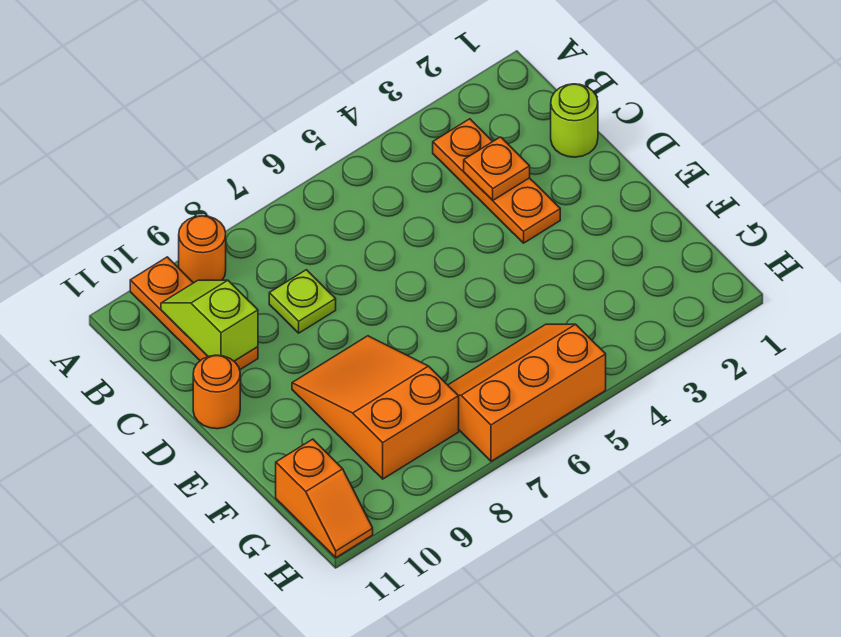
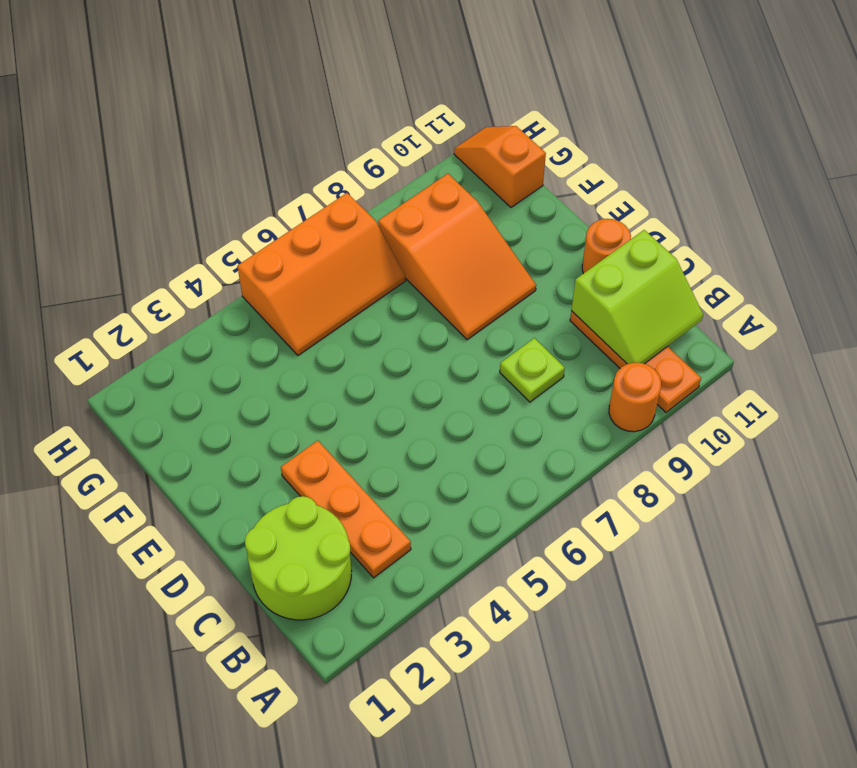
lime slope B10:C10 level 2 top C -> lime slope B10:C11 level 2 top C
lime round brick C1 level 1 -> lime round brick B1:C2 level 1
orange plate C3 level 2 -> none

